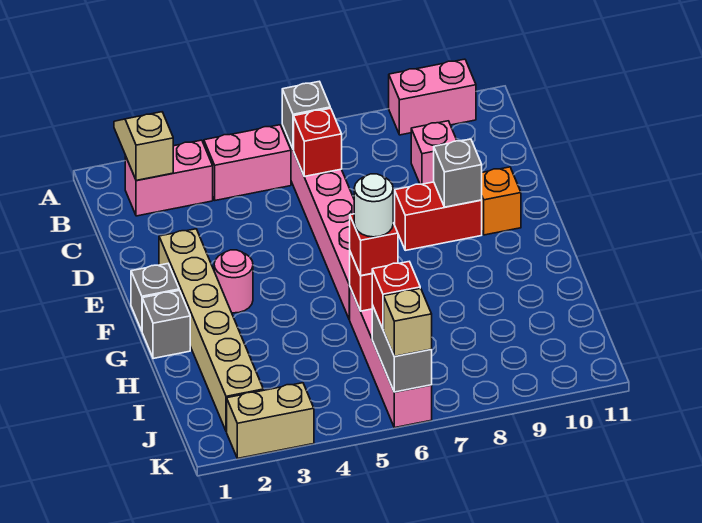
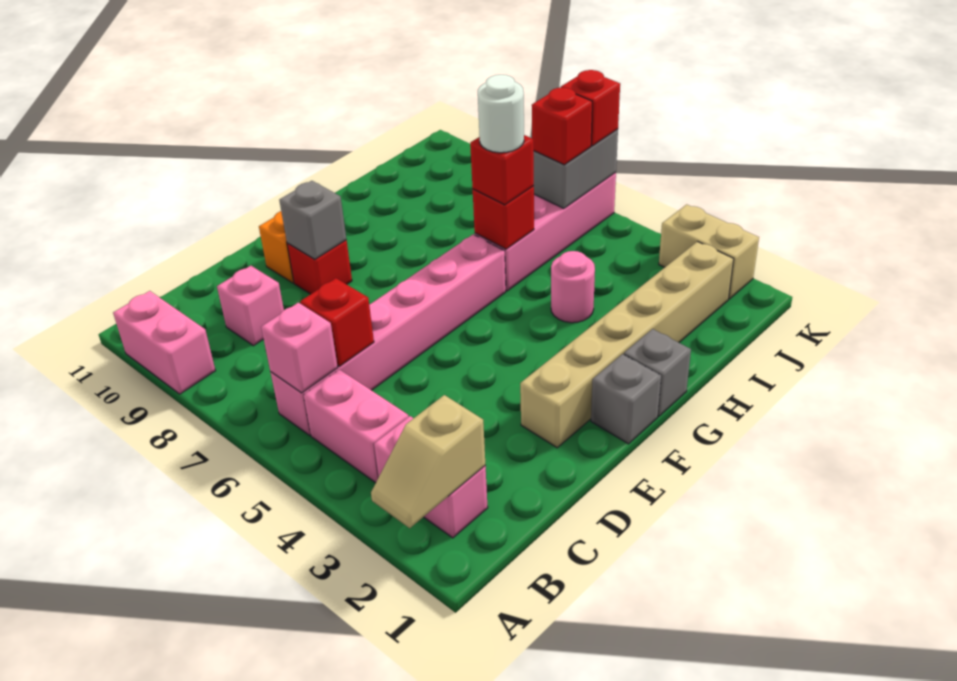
grey brick B6 level 2 -> pink brick B6 level 2
red brick E8:E9 level 1 -> red brick E9 level 1
pink round brick F3 level 1 -> pink round brick H4 level 1
tan brick K6 level 3 -> red brick K6 level 3

